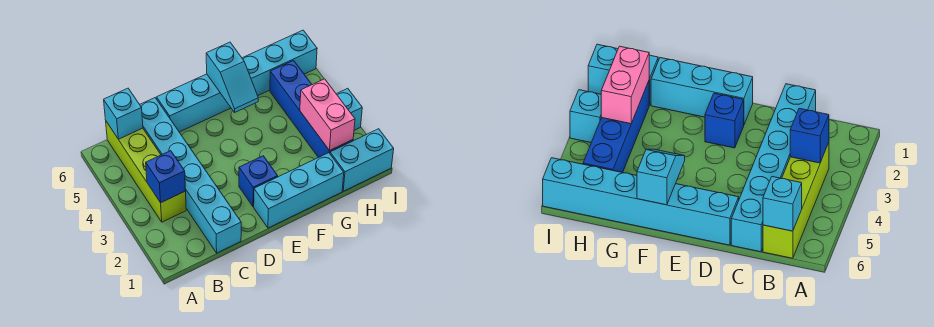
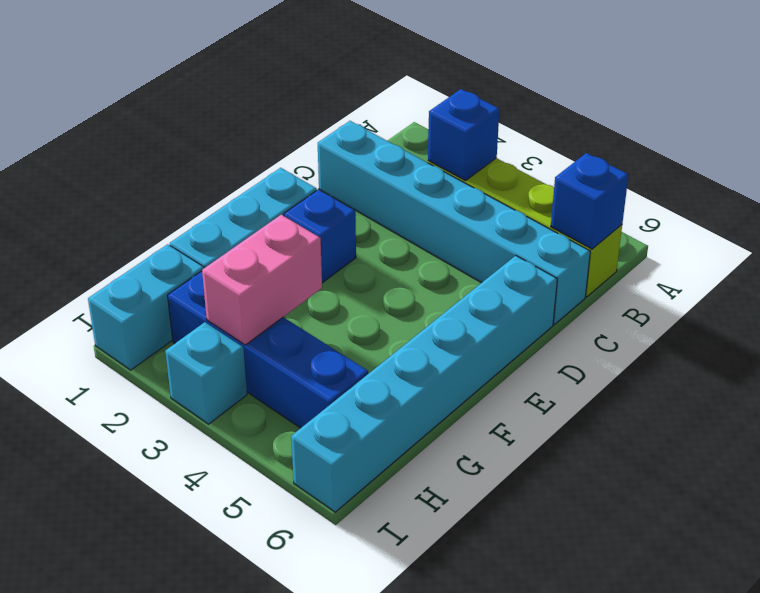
cyan brick B6 level 2 -> blue brick B6 level 2
cyan slope F5:F6 level 2 top 6 -> none
pink brick H2:H3 level 2 -> pink brick G3:H3 level 2

